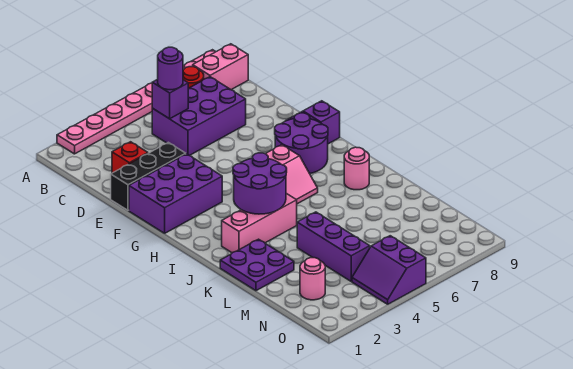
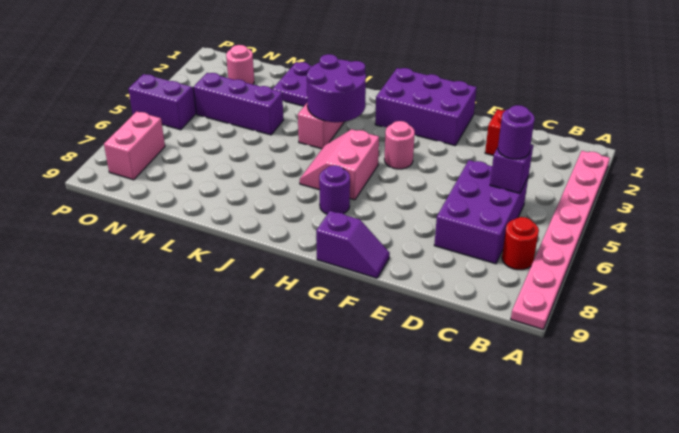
pink brick B8:B9 level 1 -> pink brick O7:O8 level 1
black brick E1:E3 level 1 -> none
purple brick F1:G3 level 1 -> purple brick F1:H2 level 1
purple round brick G7:H8 level 1 -> purple round brick H7 level 1
pink round brick J8 level 1 -> pink round brick G4 level 1

